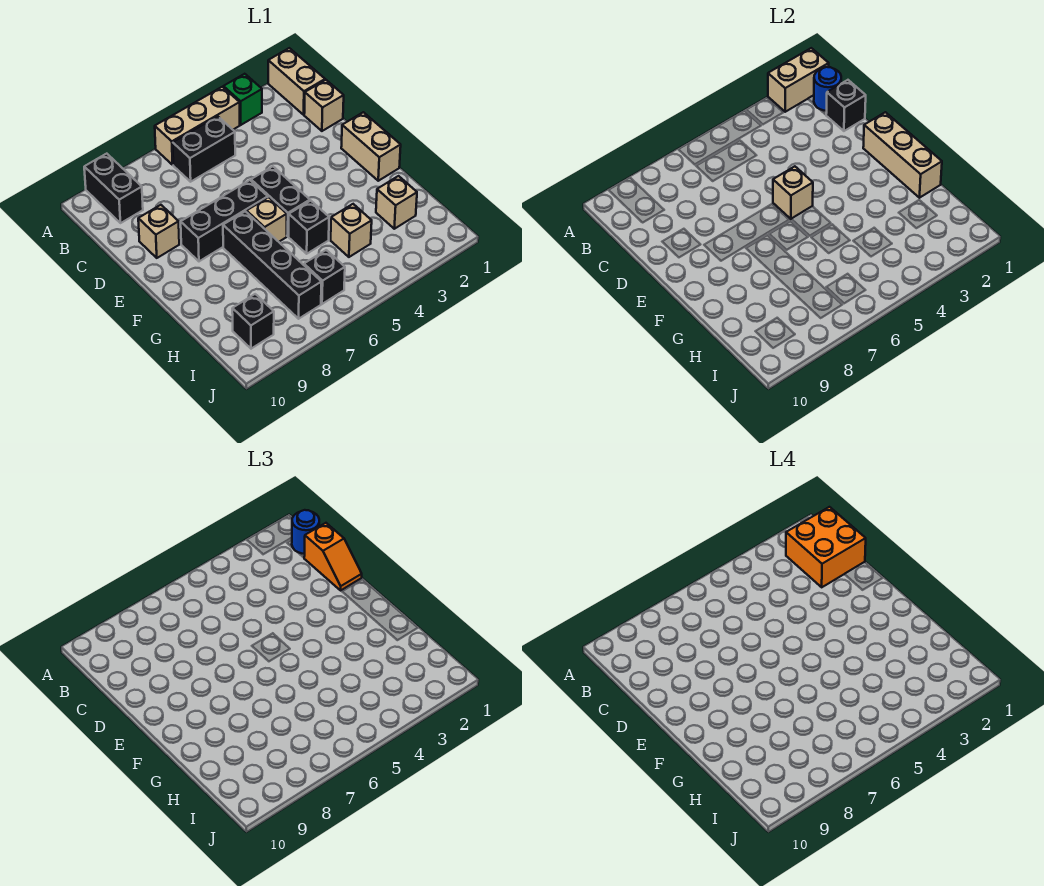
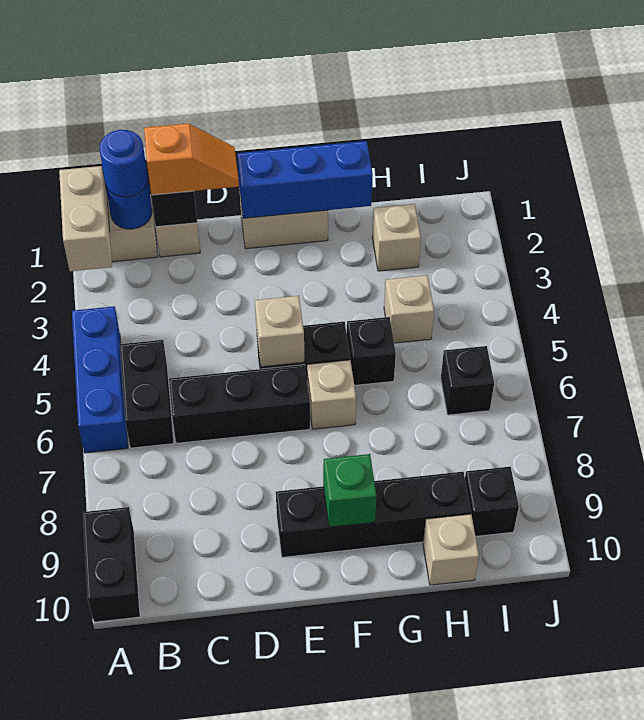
green brick A3 level 1 -> green brick F9 level 2
tan brick A4:A6 level 1 -> blue brick A4:A6 level 1
black brick A9:B9 level 1 -> black brick A9:A10 level 1
orange brick B1:C2 level 4 -> none
tan brick D9 level 1 -> tan brick H10 level 1
tan brick E1:G1 level 2 -> blue brick E1:G1 level 2
black brick E6:E8 level 1 -> black brick C6:E6 level 1
black brick F7:I7 level 1 -> black brick E9:H9 level 1

